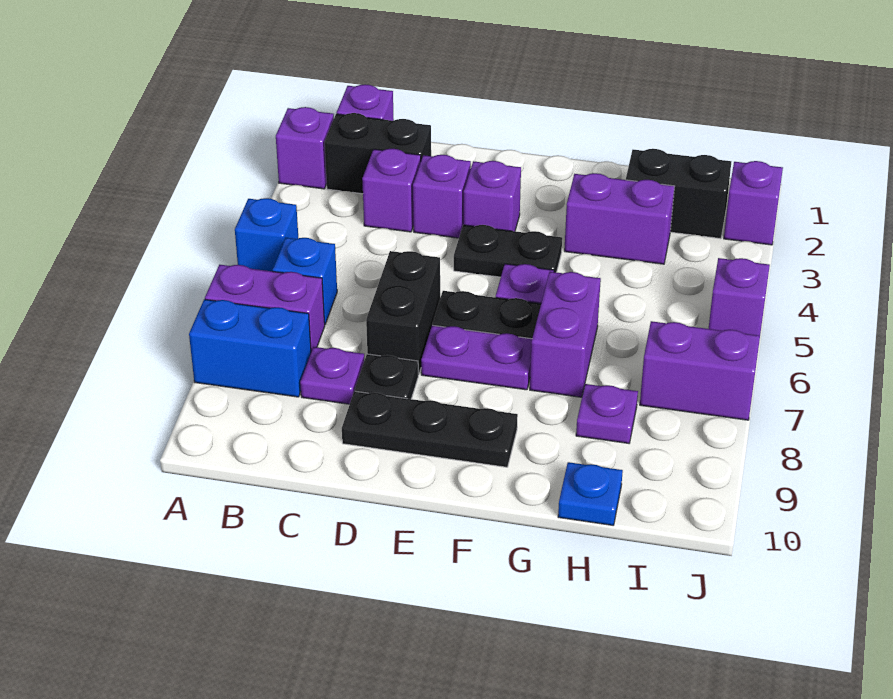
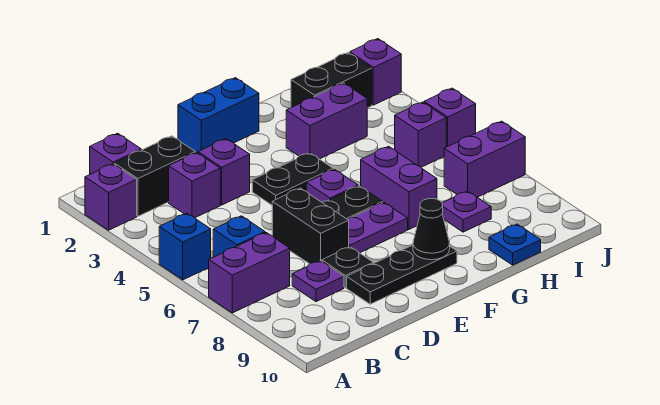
blue brick A8:B8 level 1 -> blue brick E1:F1 level 1
purple brick E3 level 1 -> purple brick I5 level 1
none -> black cone F9 level 2

